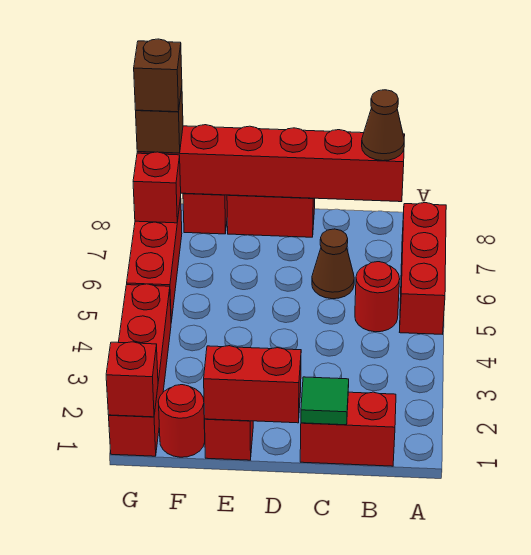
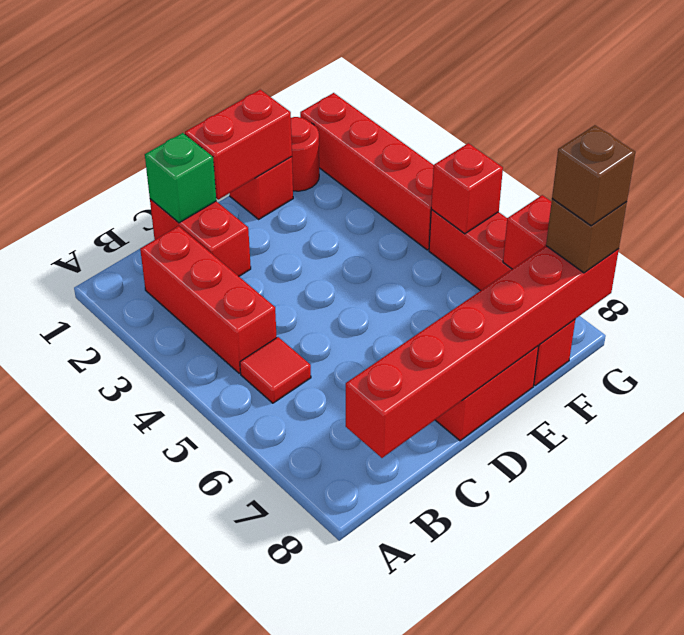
red brick A5:A7 level 1 -> red brick B2:B4 level 1
red brick B1:C1 level 1 -> red brick C1:C2 level 1
red round brick B5 level 1 -> red tile B5 level 1
brown cone B8 level 3 -> none
green tile C1 level 2 -> green brick C1 level 2
brown cone C6 level 1 -> none
red brick G1 level 2 -> red brick G5 level 2

